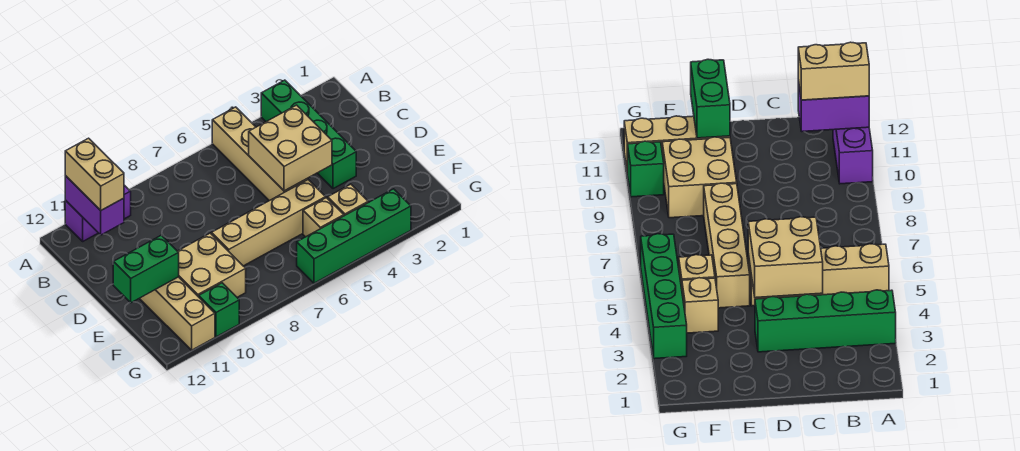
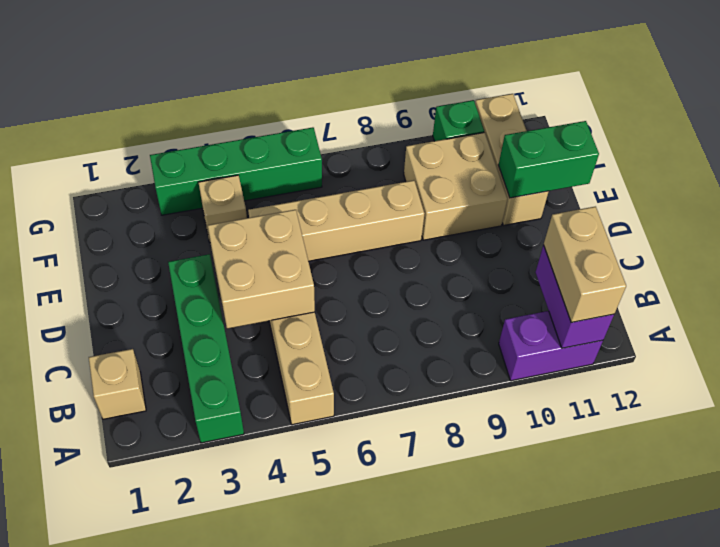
tan brick F5 level 1 -> tan brick B1 level 1

